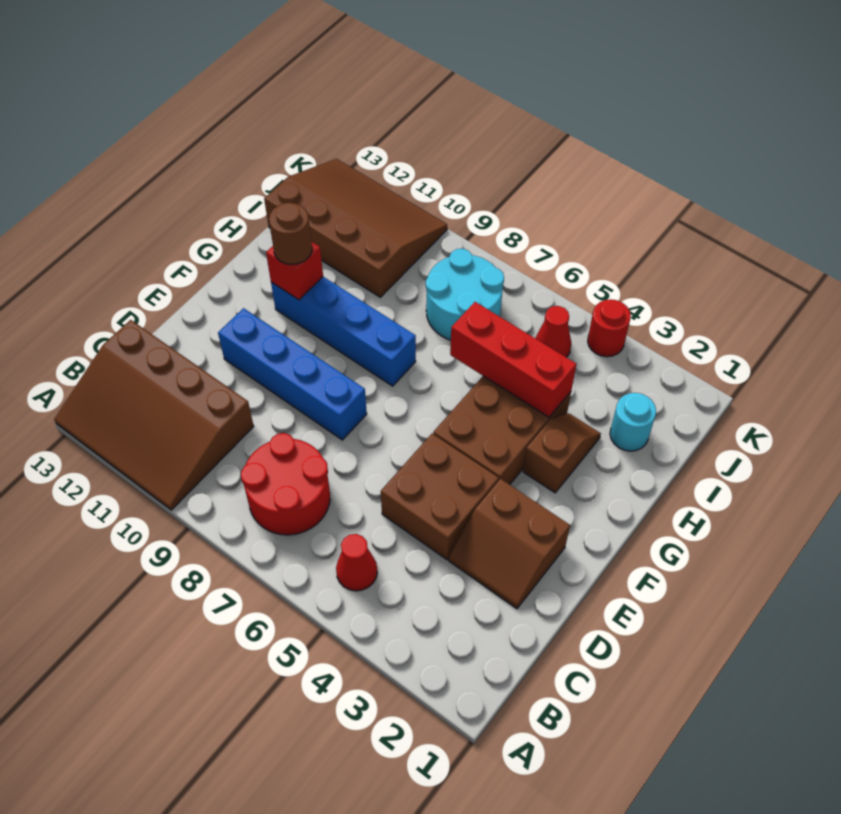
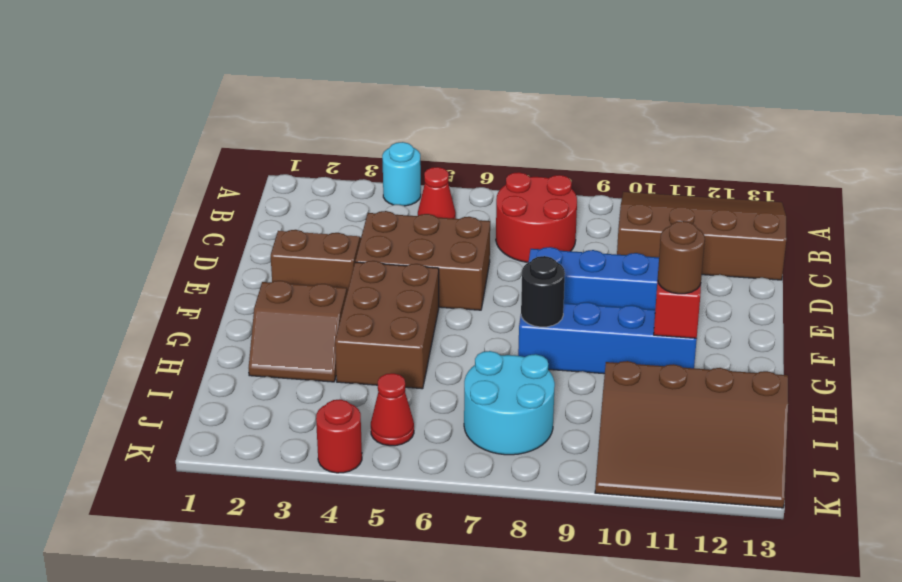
brown brick D4:E5 level 1 -> brown brick D4:E6 level 1
brown slope G3:H3 level 1 top G -> brown slope G2:H3 level 1 top G
none -> black round brick G8 level 2
red brick H4:H6 level 2 -> none
cyan round brick I2 level 1 -> cyan round brick A4 level 1

